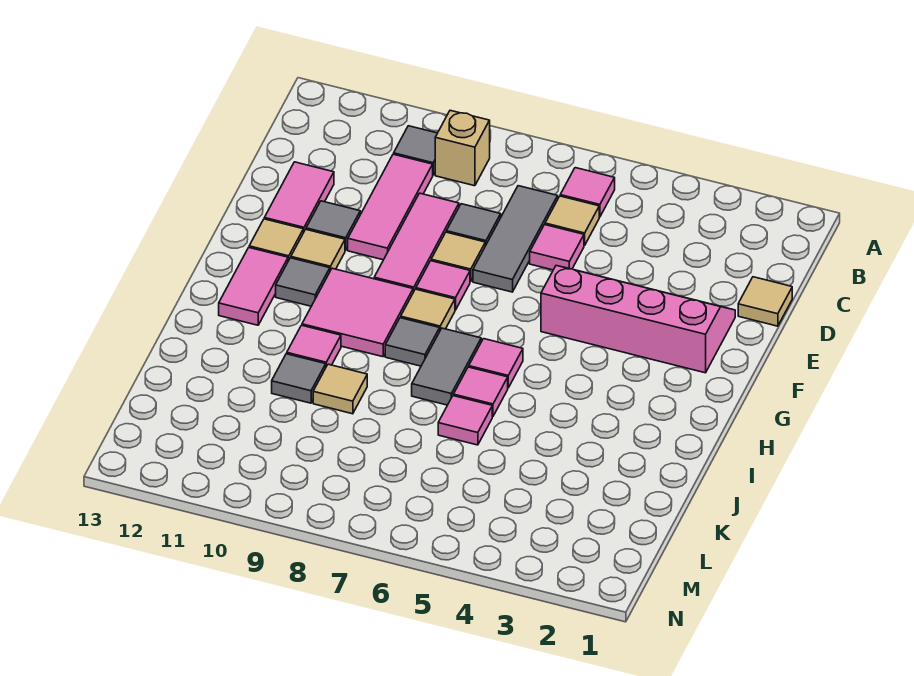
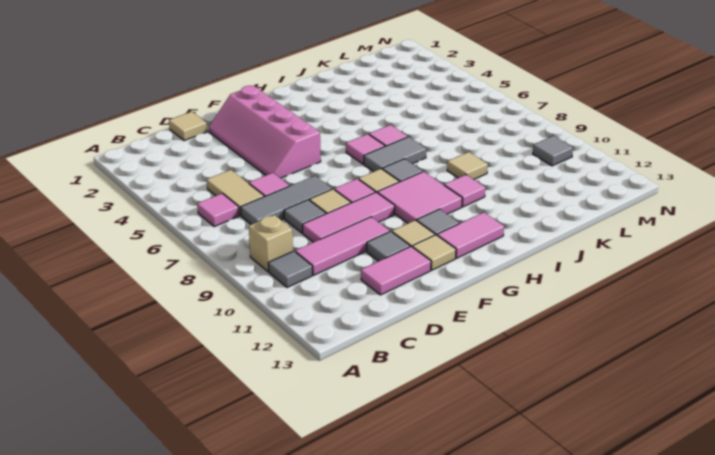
tan tile C6 level 1 -> tan tile C5:C6 level 1
pink tile J6 level 1 -> none
grey tile J10 level 1 -> grey tile M10 level 1

